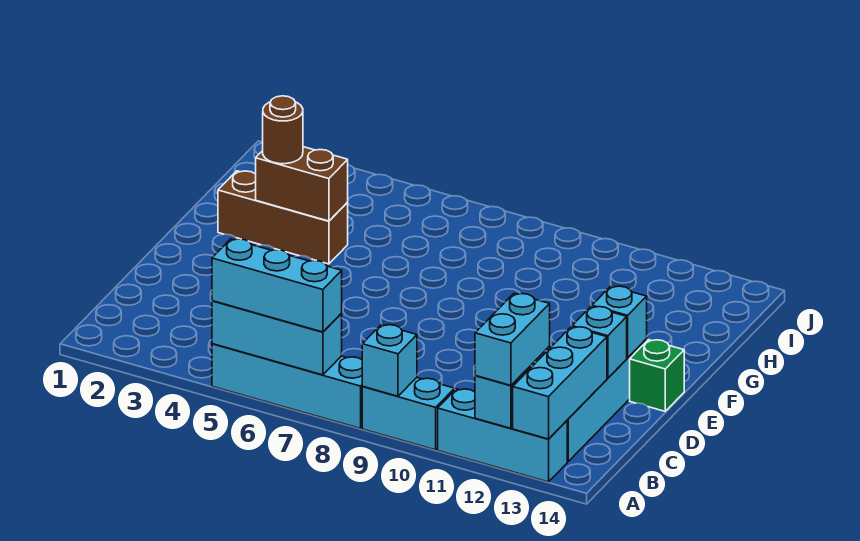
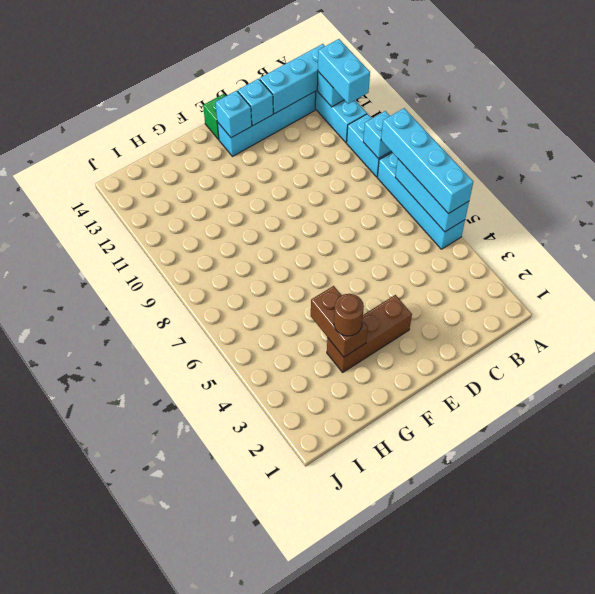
cyan brick A5:A7 level 3 -> cyan brick A5:A8 level 3
cyan brick A12:B12 level 3 -> cyan brick A11:A12 level 3
brown brick G2:G4 level 1 -> brown brick E3:G3 level 1

